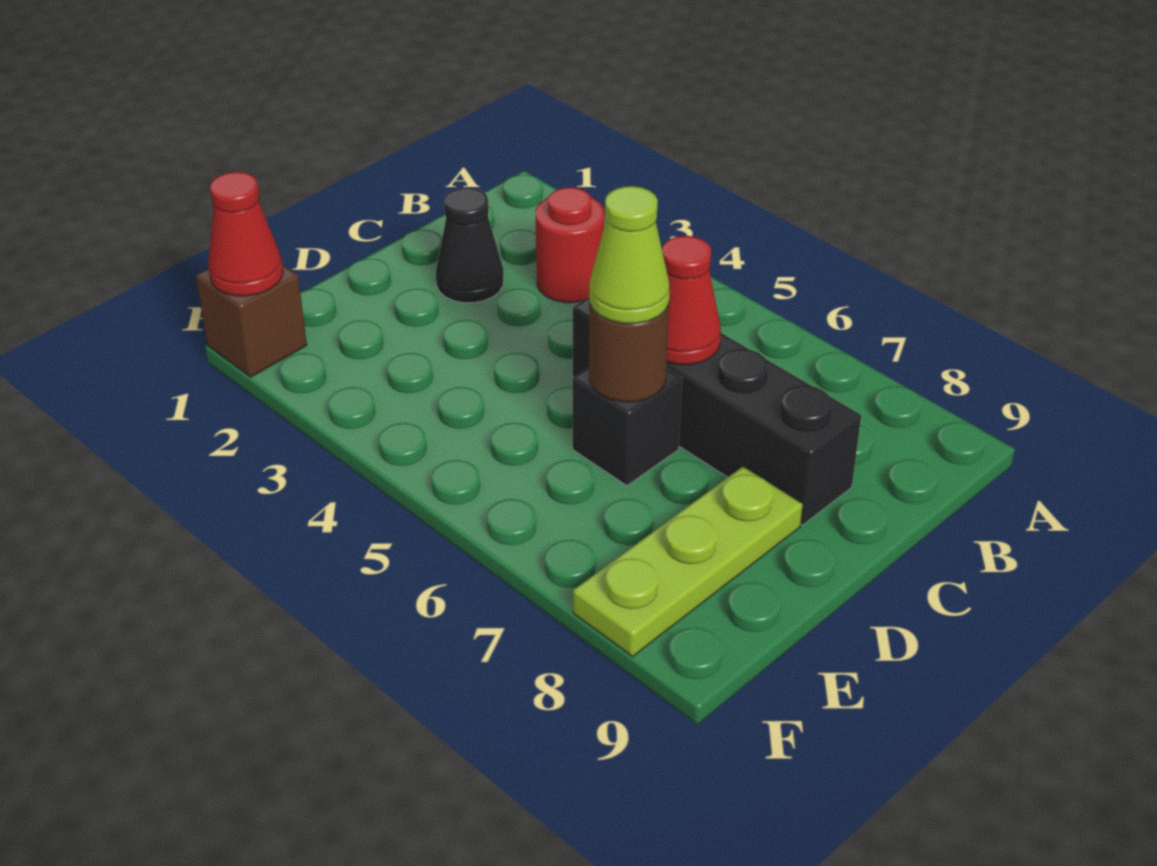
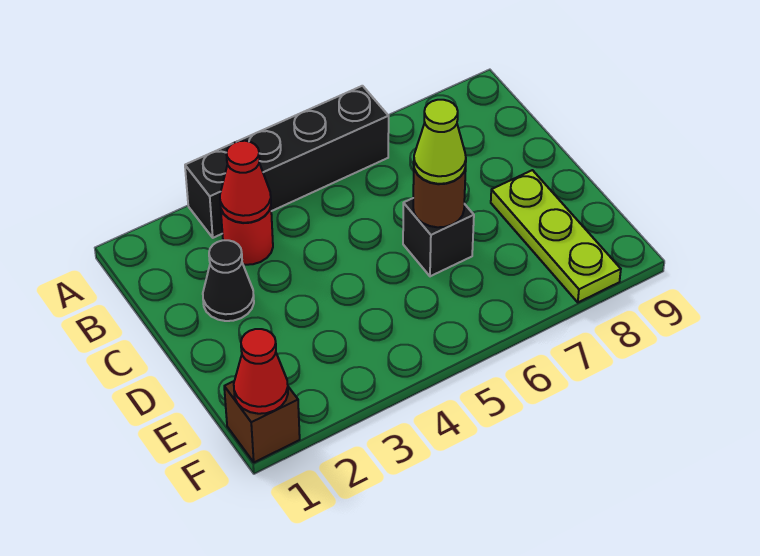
black brick C5:C8 level 1 -> black brick A3:A6 level 1
red cone C6 level 2 -> red cone B3 level 2

